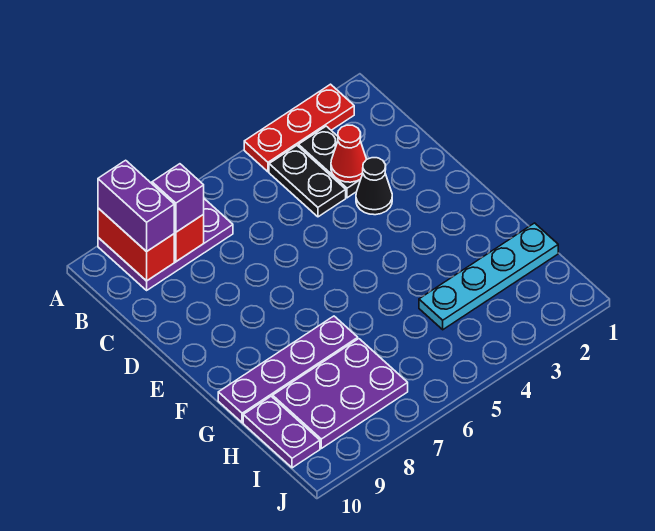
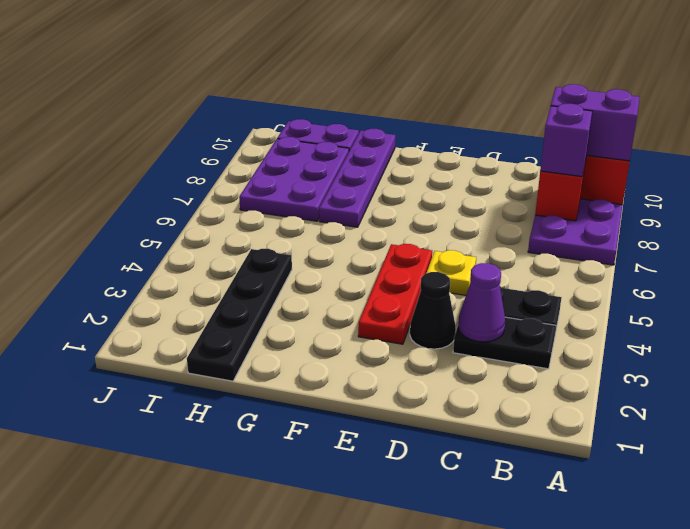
red plate A2:A4 level 1 -> red plate E3:E5 level 1
red cone C3 level 2 -> purple cone C3 level 2
none -> yellow plate D5 level 1
cyan plate H1:H4 level 1 -> black plate H1:H4 level 1

